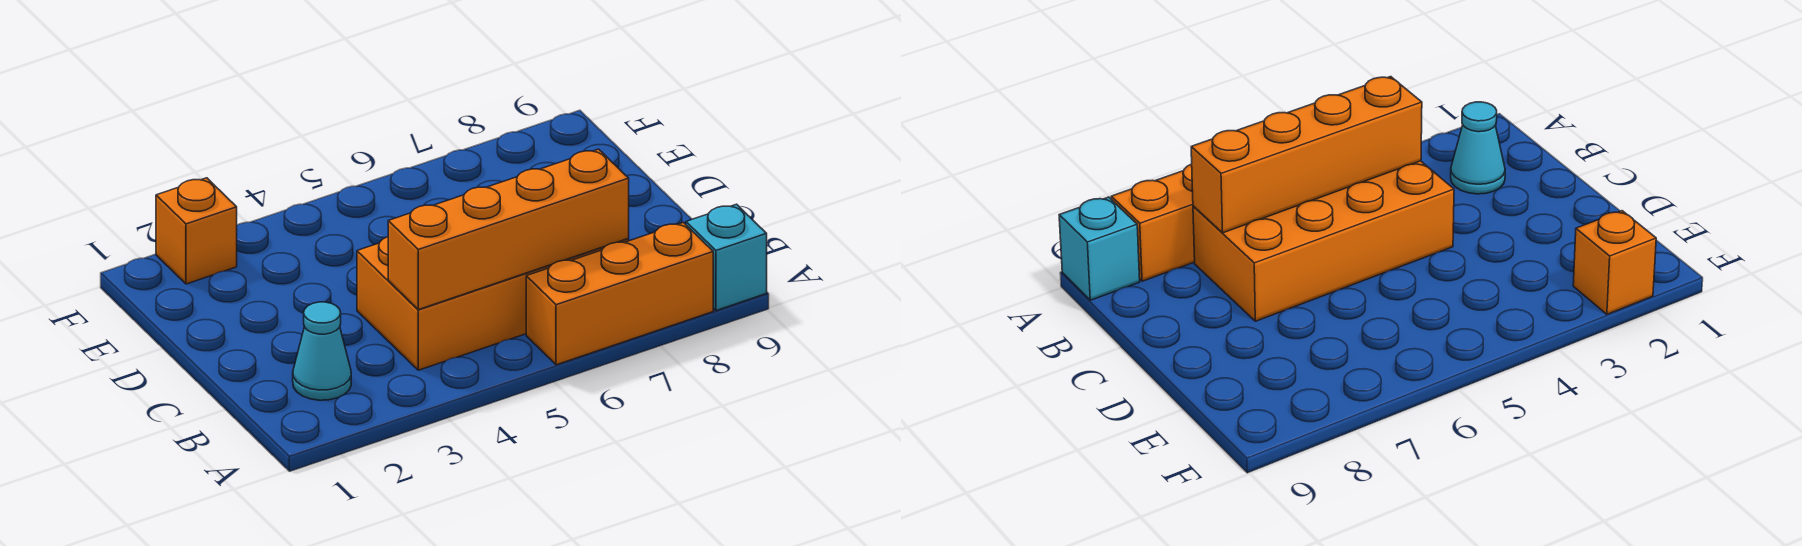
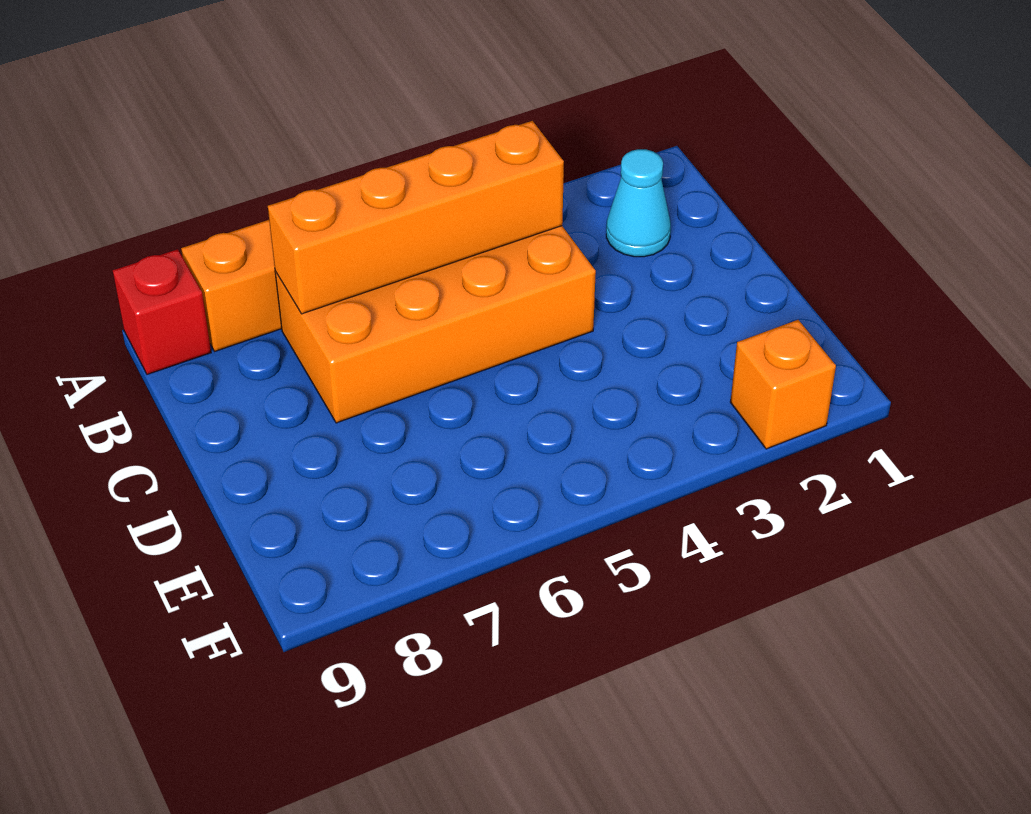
cyan brick A9 level 1 -> red brick A9 level 1

